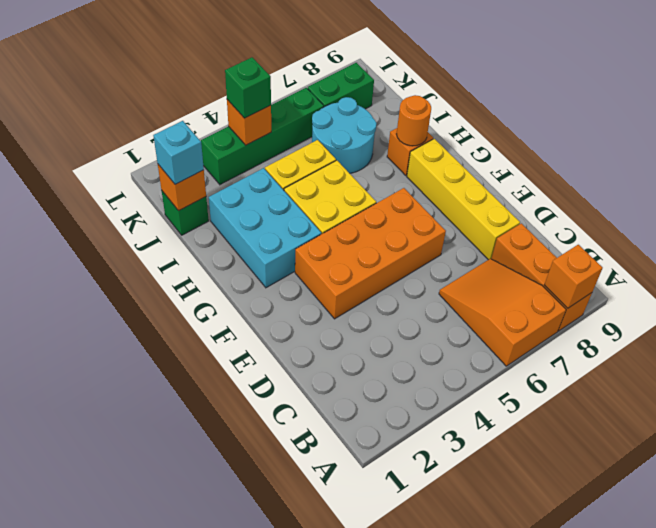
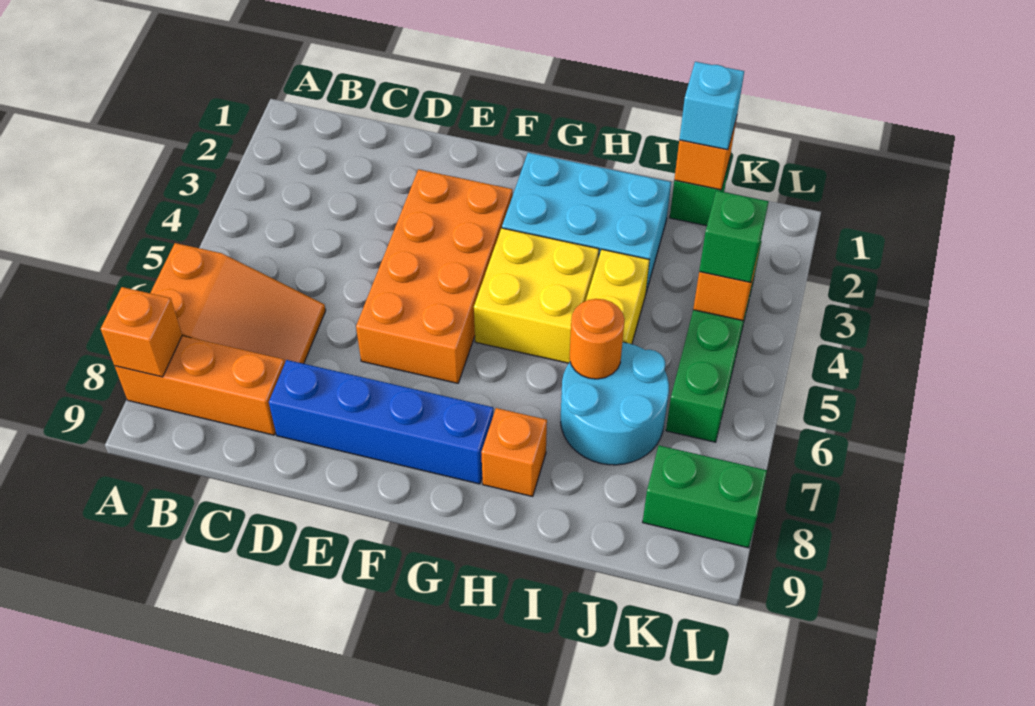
yellow brick D8:G8 level 1 -> blue brick D8:G8 level 1
orange round brick H8 level 2 -> orange round brick I6 level 2
green brick K7:K8 level 1 -> green brick K8:L8 level 1

